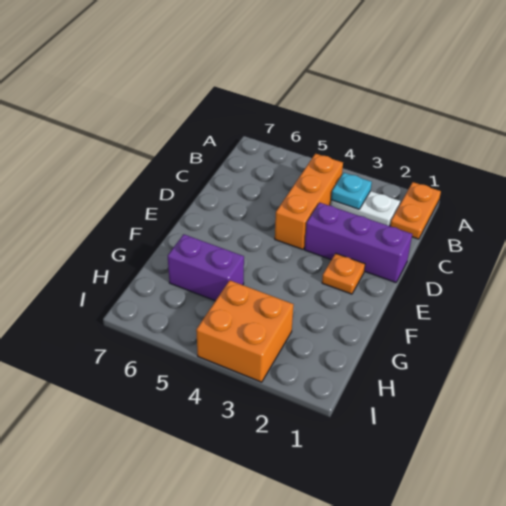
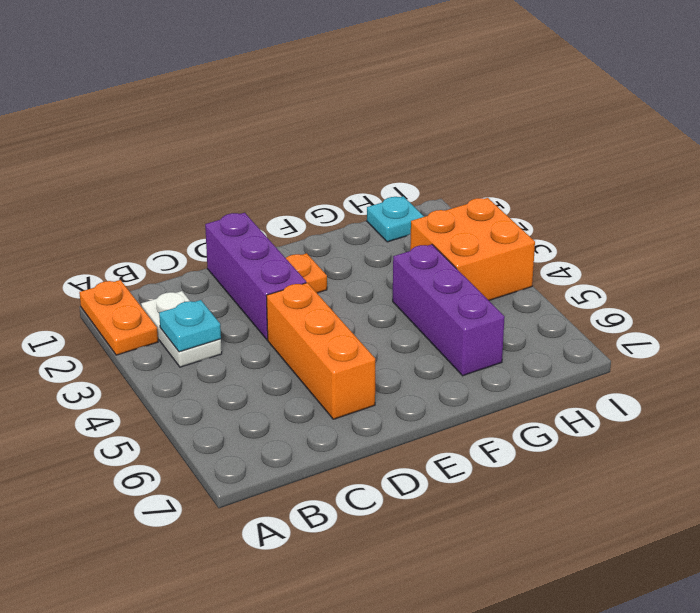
orange plate A1:B1 level 1 -> orange plate A1:A2 level 1
orange brick B4:D4 level 1 -> orange brick D4:D6 level 1
purple brick G5:G6 level 1 -> purple brick G4:G6 level 1
none -> cyan plate H1 level 1

